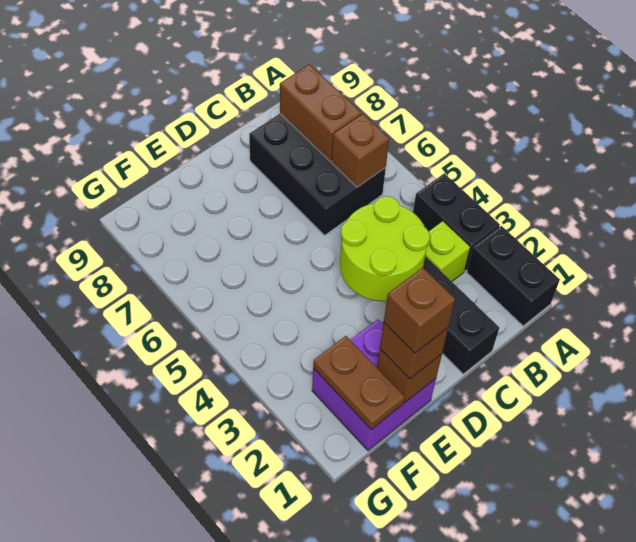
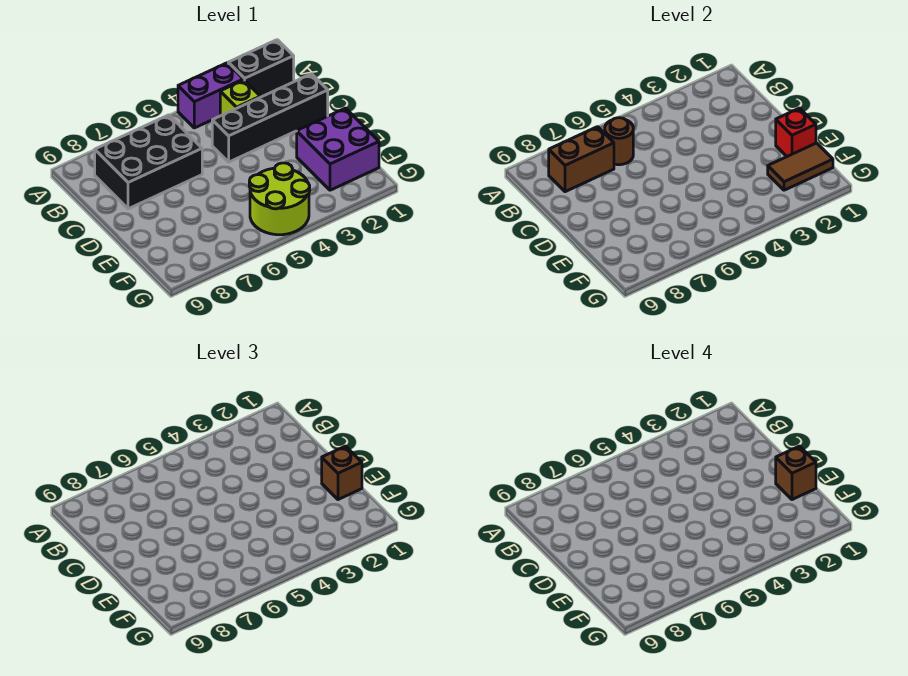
black brick A3:A4 level 1 -> purple brick A3:A4 level 1
brown brick B6 level 2 -> brown round brick B6 level 2
lime round brick C3:D4 level 2 -> lime round brick F4:G5 level 1
brown brick E1 level 2 -> red brick E1 level 2
brown plate F1:F2 level 2 -> brown tile F1:F2 level 2

